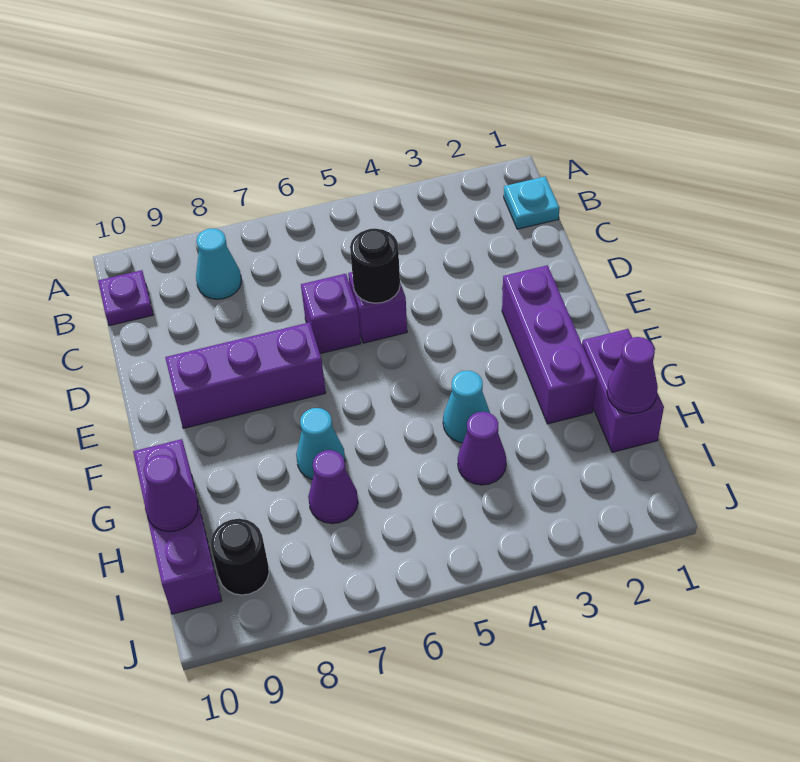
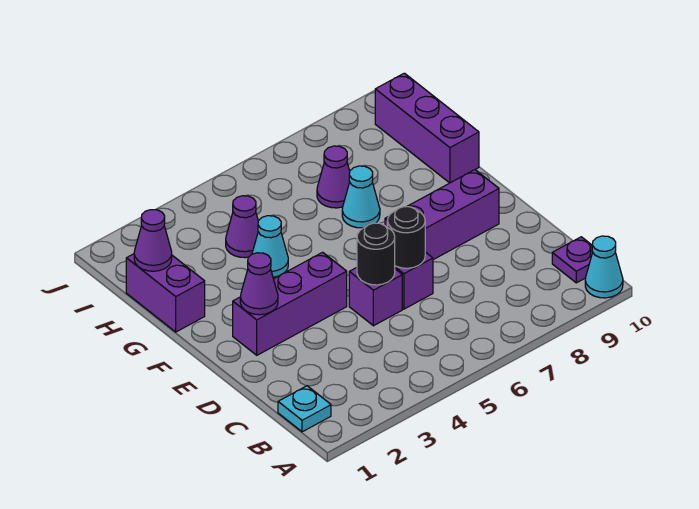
cyan cone B8 level 1 -> cyan cone A10 level 1
purple brick E2:G2 level 1 -> purple brick E2:E4 level 1
purple cone H10 level 2 -> purple cone E2 level 2
black round brick I9 level 1 -> black round brick D6 level 2

